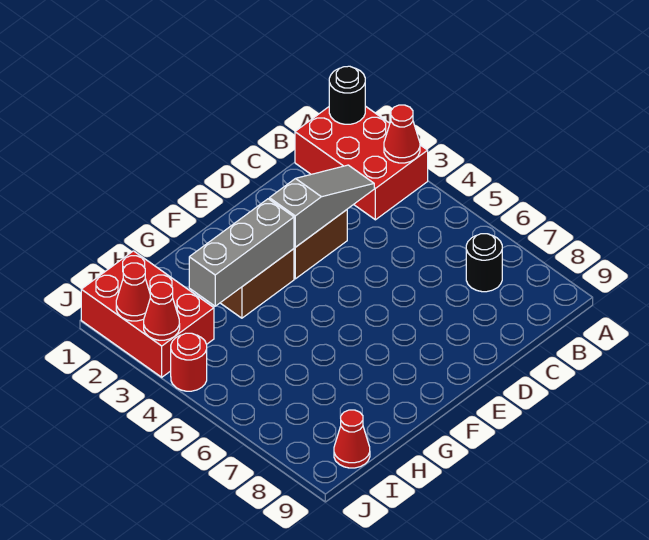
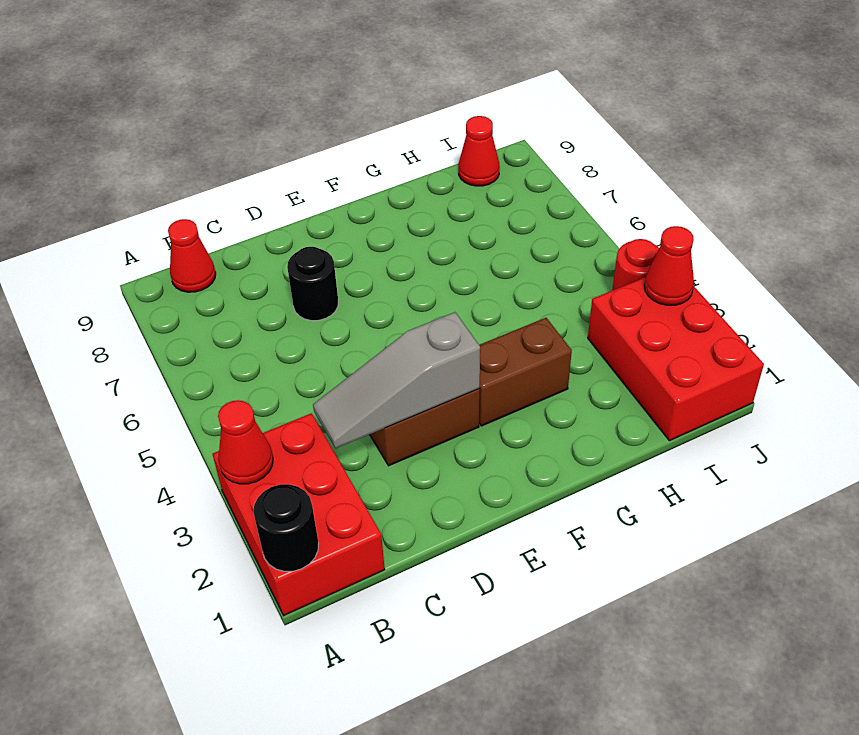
black round brick B7 level 1 -> black round brick D7 level 1
grey brick F3:H3 level 2 -> none
red cone J2 level 2 -> red cone B9 level 1

